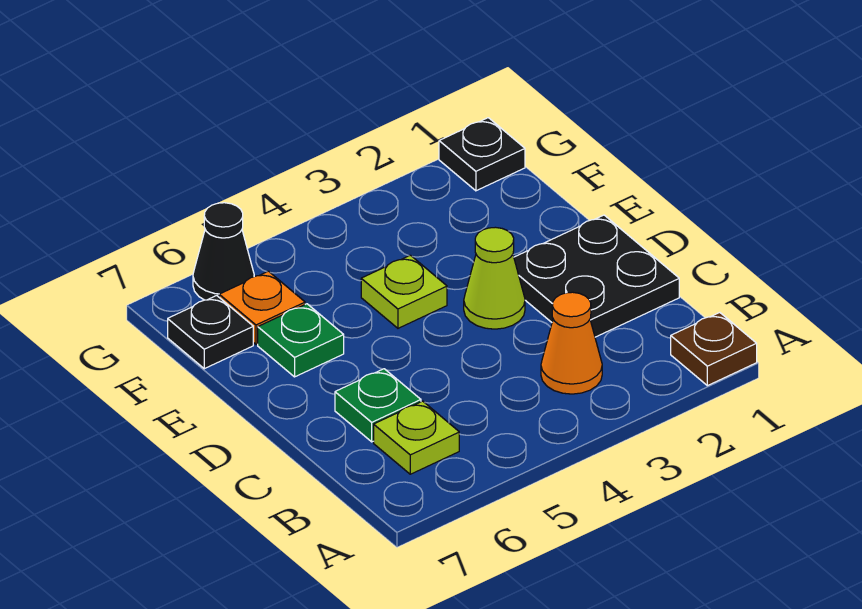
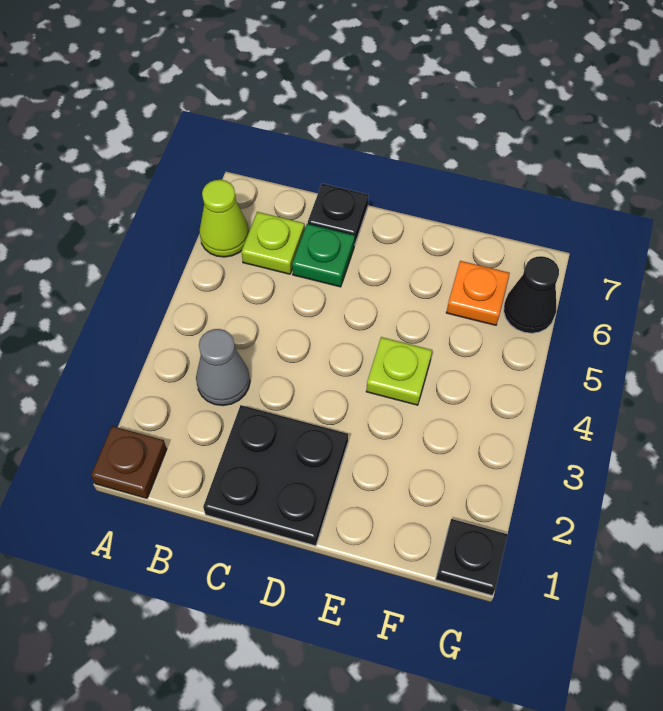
orange cone B3 level 1 -> grey cone B3 level 1
lime cone D3 level 1 -> lime cone A6 level 1
green plate E6 level 1 -> none
black plate F7 level 1 -> black plate C7 level 1

